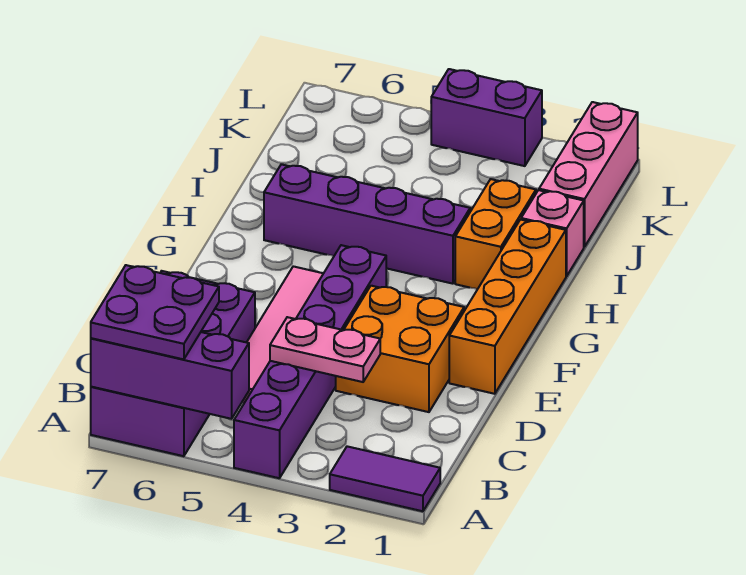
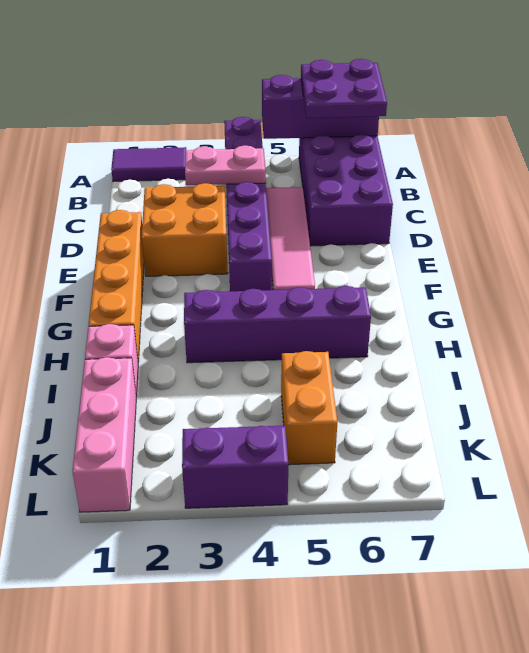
orange brick H2:I2 level 1 -> orange brick J5:K5 level 1

